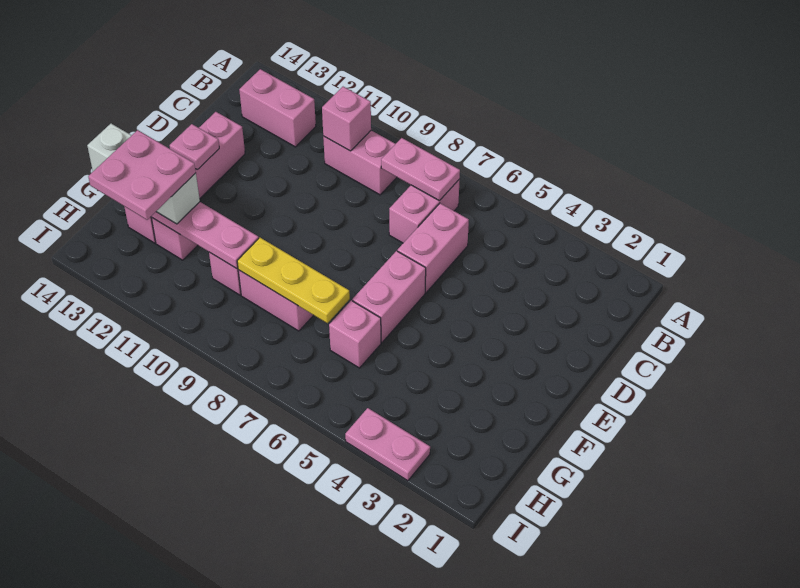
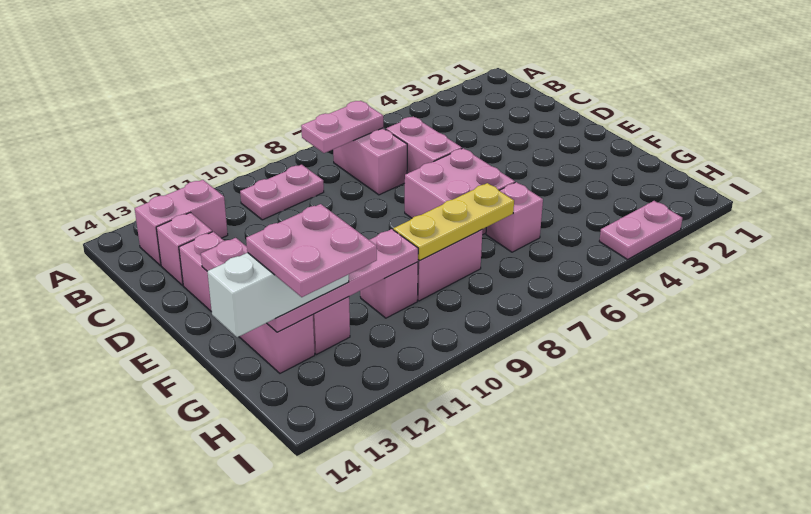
pink brick B9:B10 level 1 -> pink plate B9:B10 level 1
pink brick B10 level 2 -> pink brick C13 level 1
pink brick E6:F6 level 1 -> pink brick E6:F7 level 1

